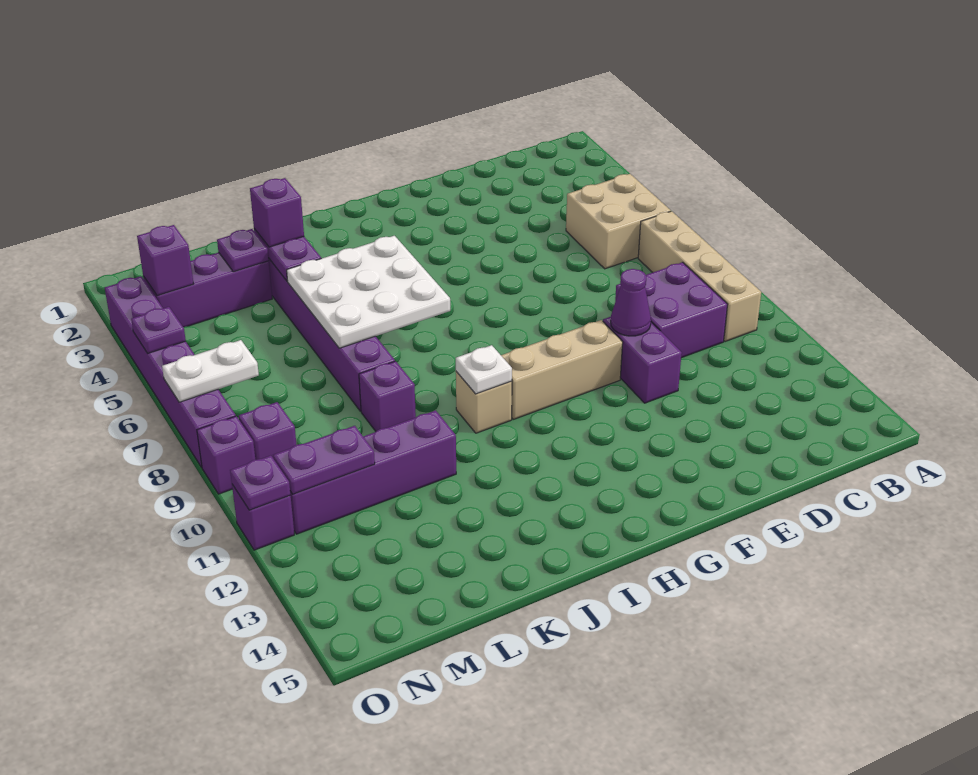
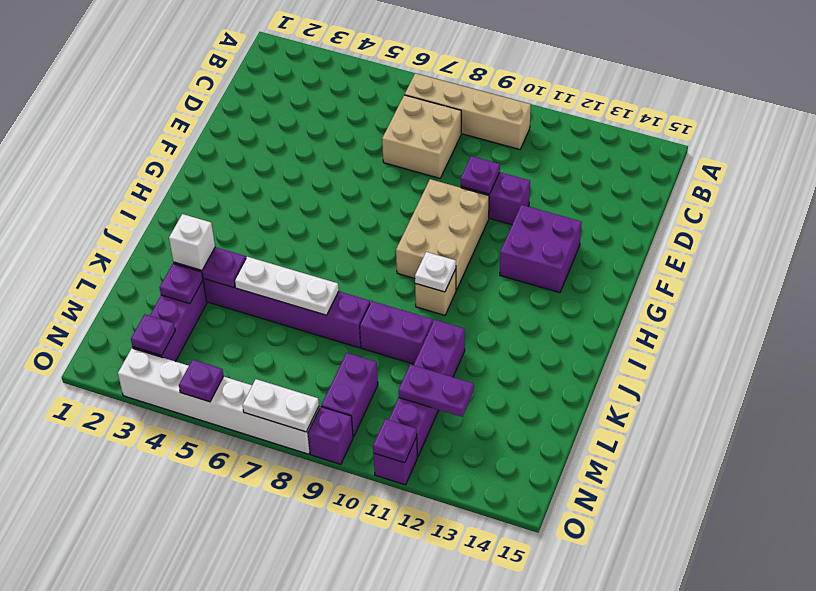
tan brick B5:C6 level 1 -> tan brick C7:D8 level 1
purple brick C9:D10 level 1 -> purple brick F12:G13 level 1
purple cone E10 level 2 -> purple plate E10 level 2
tan brick F10:H10 level 1 -> tan brick F9:H10 level 1
white plate I5:K7 level 2 -> white plate K5:K7 level 2
purple brick K3 level 3 -> white brick K3 level 3
purple brick K9 level 1 -> purple brick K9:K10 level 1
purple plate M11:N11 level 2 -> purple plate M11:M12 level 2
purple brick N3 level 2 -> purple plate N3 level 2
white plate N7:O7 level 2 -> white plate O7:O8 level 2
purple brick N9 level 1 -> purple brick M9:N9 level 1
purple brick O3:O8 level 1 -> white brick O3:O8 level 1

